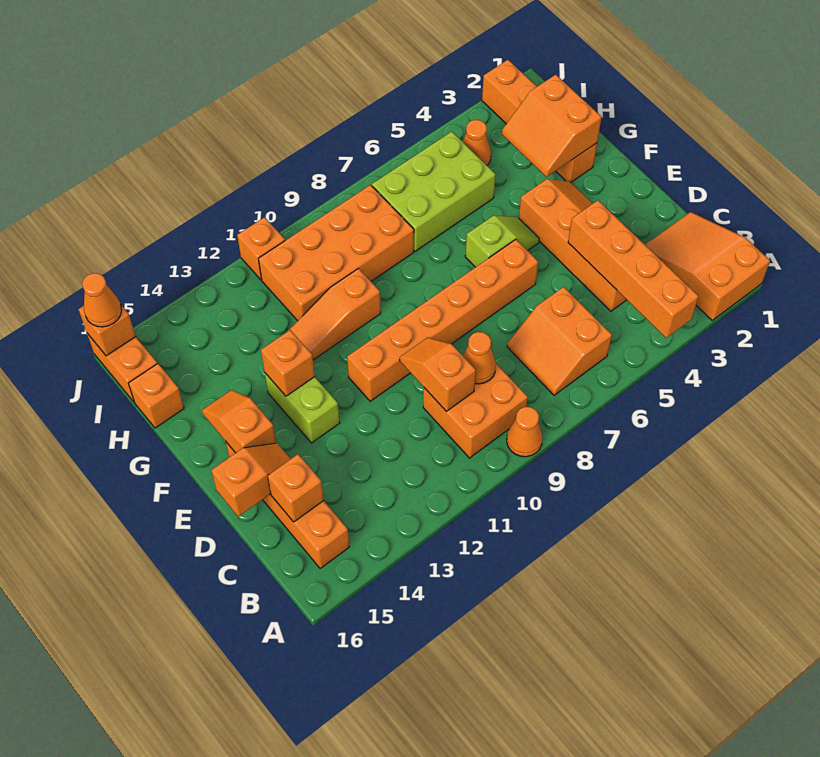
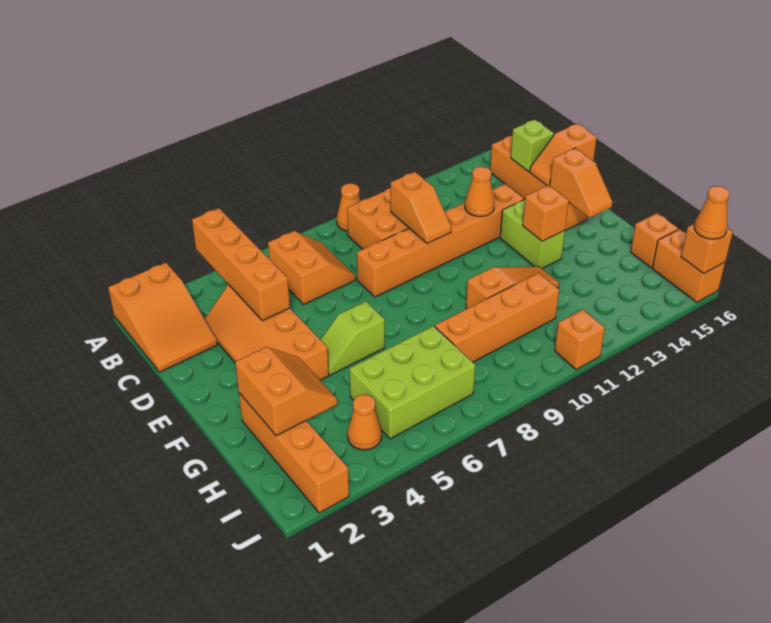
orange cone C9 level 2 -> orange cone D12 level 2
orange brick C15 level 2 -> lime brick C15 level 2
orange brick E6:E11 level 1 -> orange brick D8:D13 level 1
orange brick H8:I11 level 1 -> orange brick H8:H11 level 1

